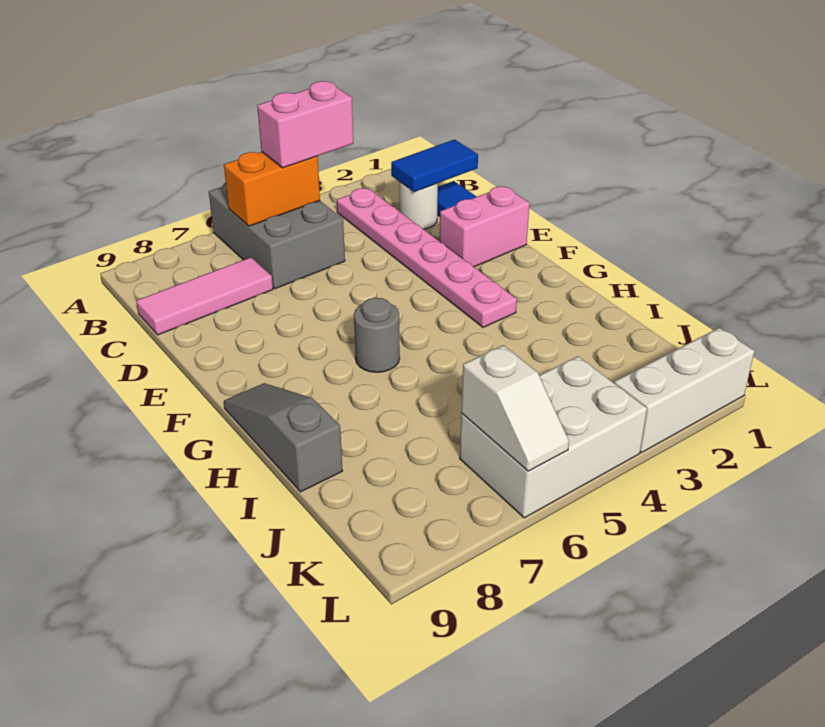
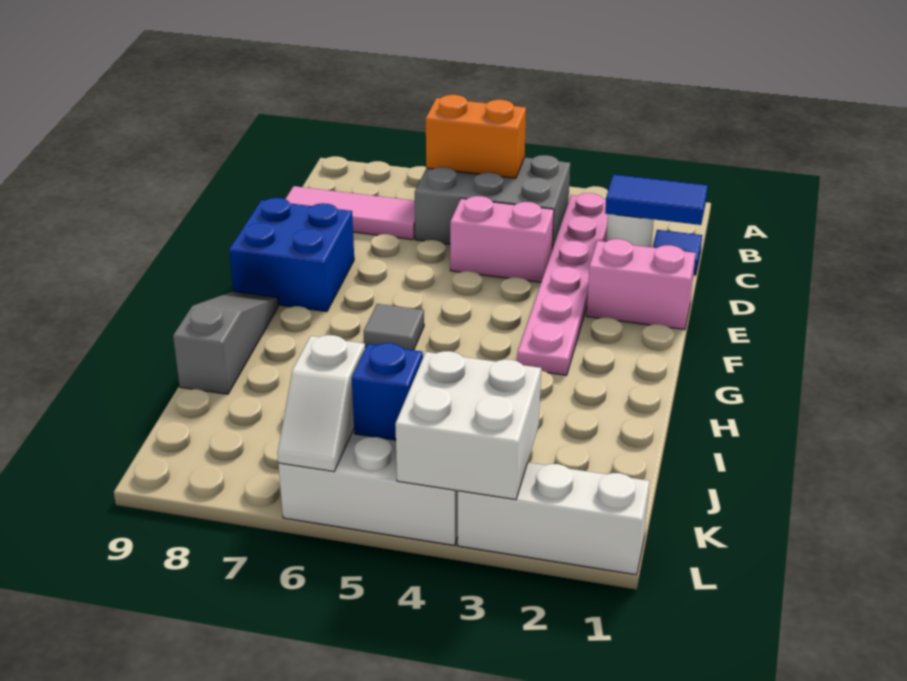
grey brick A5:C6 level 1 -> grey brick B4:C6 level 1
pink brick B4:B5 level 3 -> pink brick D4:D5 level 1
none -> blue brick E8:F9 level 1
grey round brick G6 level 1 -> grey tile G6 level 1
none -> white brick K3:L4 level 2
none -> blue brick K5 level 2

